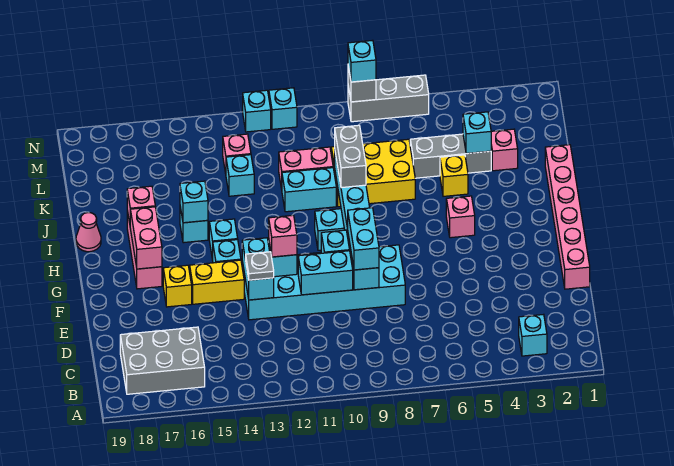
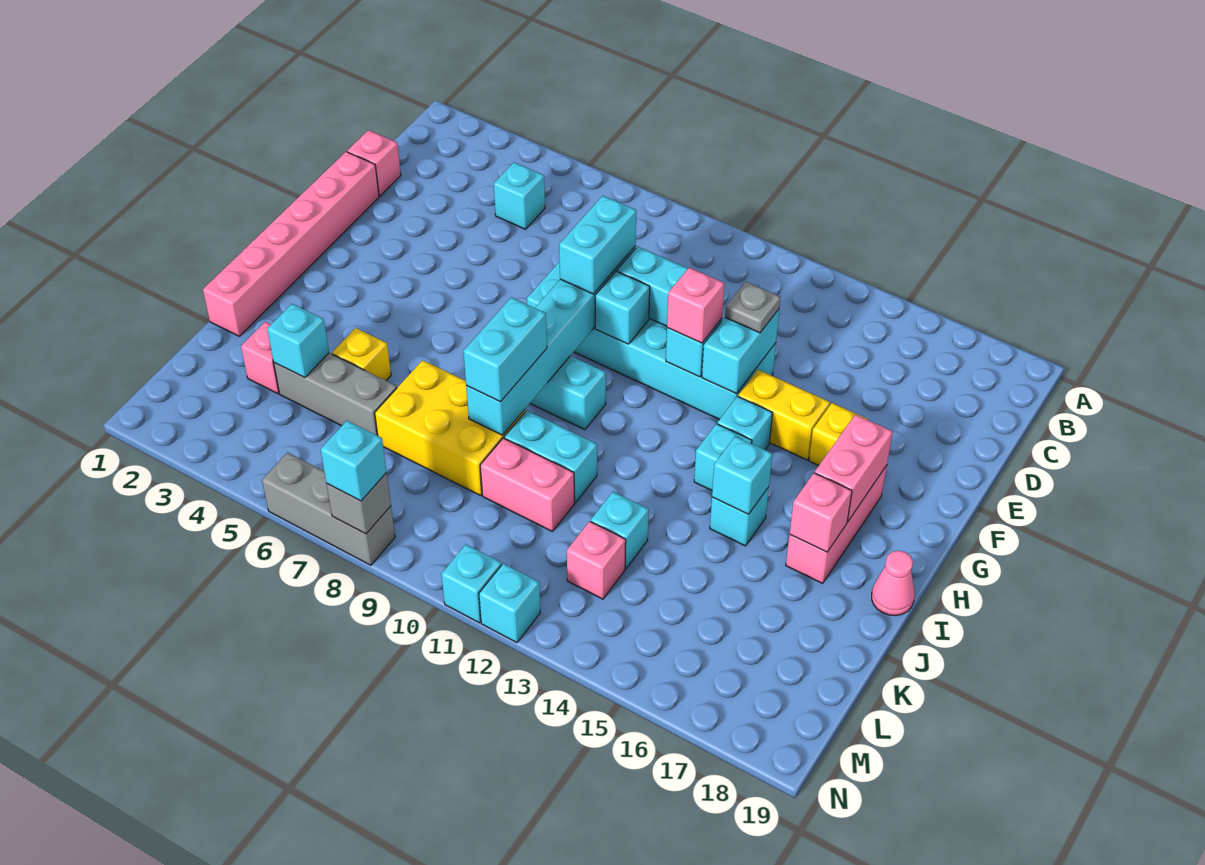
cyan brick B3 level 1 -> cyan brick C5 level 1
grey brick B16:C18 level 1 -> none
pink brick H5 level 1 -> pink brick D1 level 1
grey brick I9:J9 level 3 -> cyan brick I9:J9 level 3

